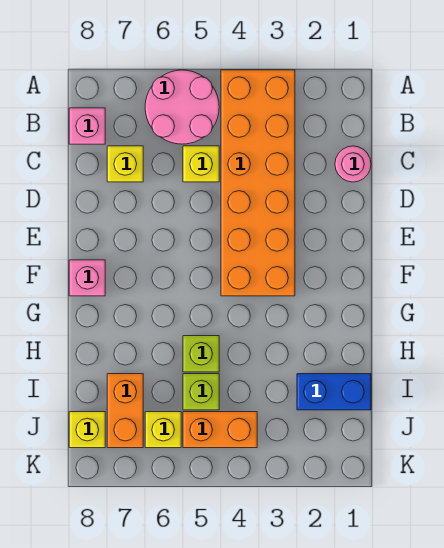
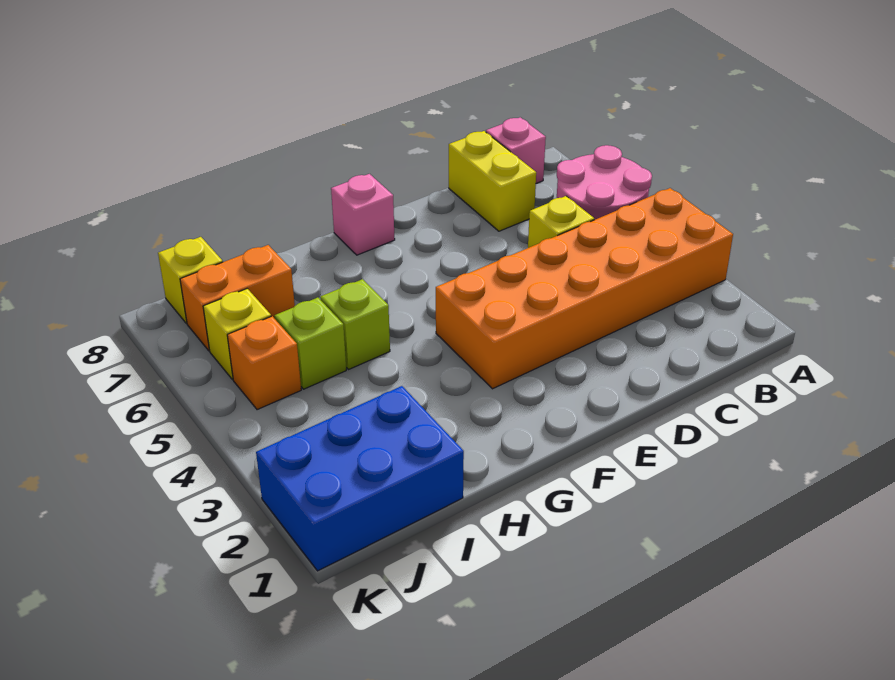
pink round brick C1 level 1 -> none
yellow brick C7 level 1 -> yellow brick C7:C8 level 1
blue brick I1:I2 level 1 -> blue brick I1:K2 level 1
orange brick J4:J5 level 1 -> orange brick J5 level 1

